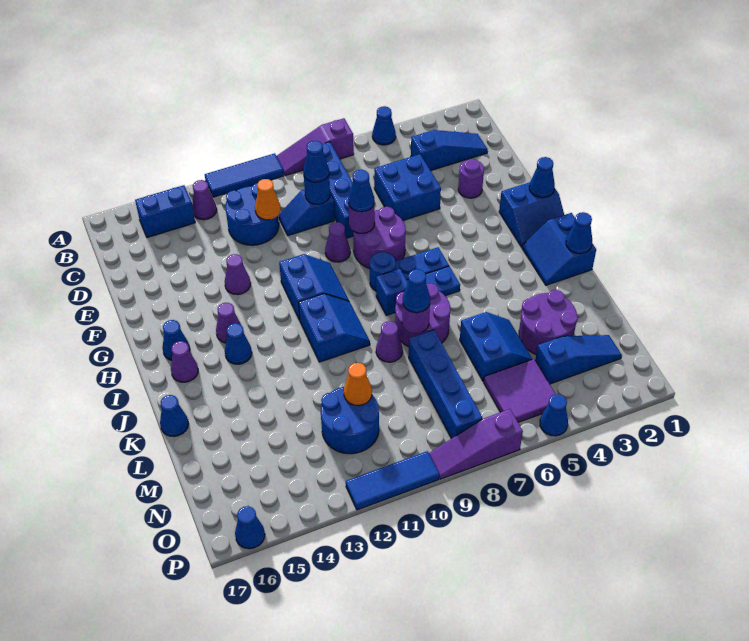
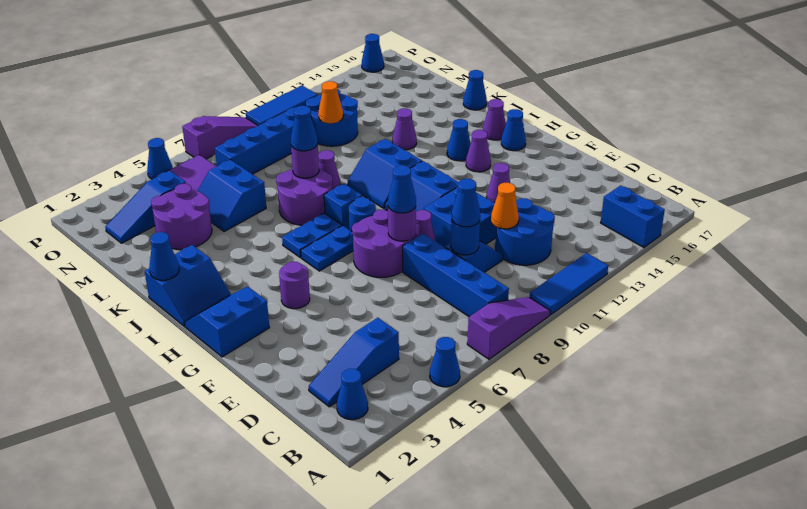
purple cone B13 level 1 -> purple cone K13 level 1
blue brick B14:B15 level 1 -> blue brick A15:B15 level 1
blue brick D5:E6 level 1 -> blue brick E10:F11 level 1
purple round brick E3 level 1 -> purple round brick G4 level 1
blue cone G1 level 2 -> blue cone B2 level 1
blue slope I1:J2 level 1 top 1 -> blue slope I1:J2 level 1 top J
blue brick L8:O8 level 1 -> blue brick N7:N10 level 1

